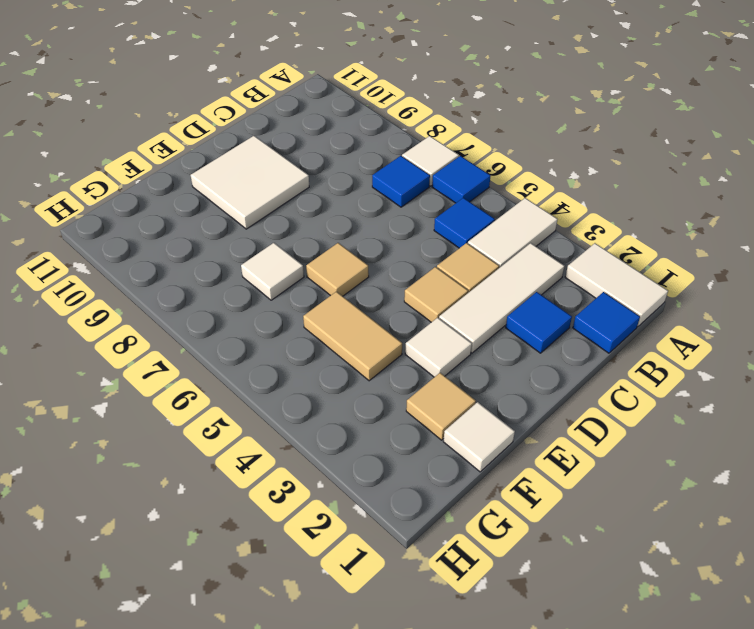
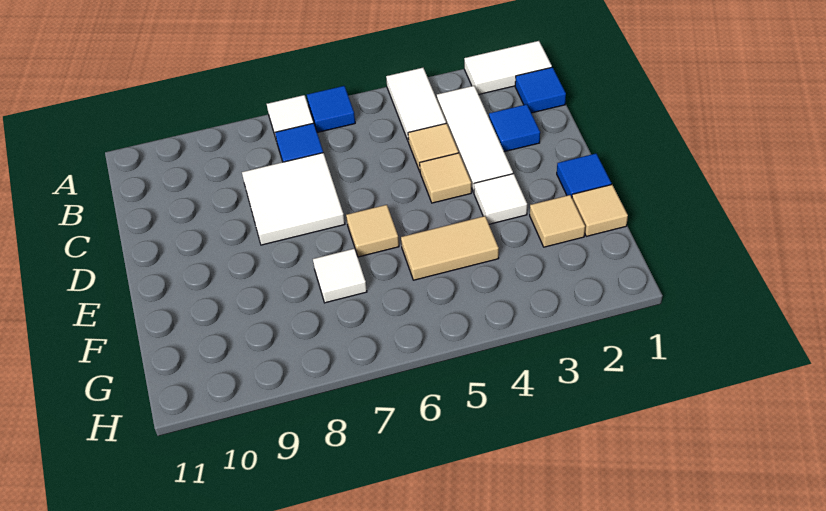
blue tile B5 level 1 -> blue tile E1 level 1
white tile D9:E10 level 1 -> white tile C7:D8 level 1
white tile F1 level 1 -> tan tile F1 level 1

